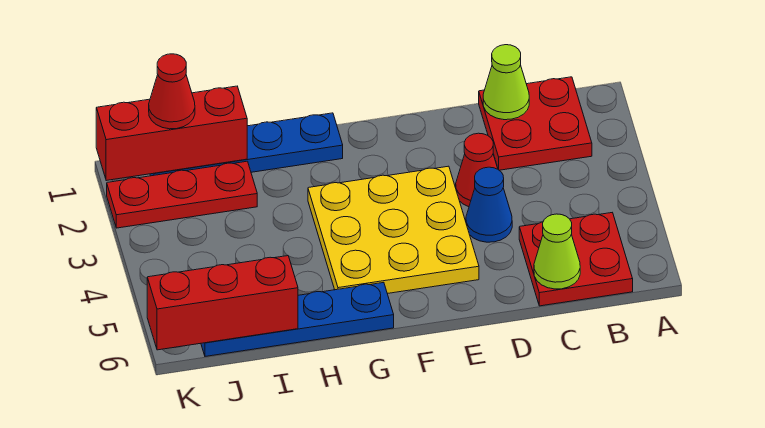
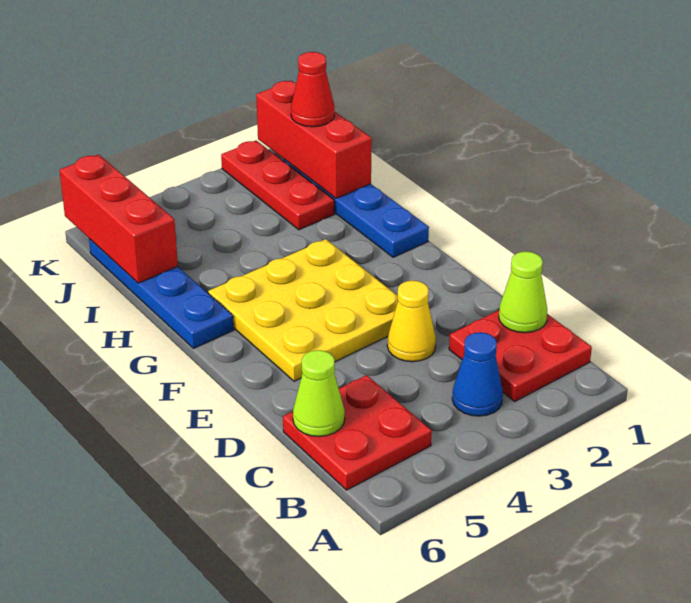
red cone D3 level 1 -> yellow cone D3 level 1
blue cone D4 level 1 -> blue cone B3 level 1

